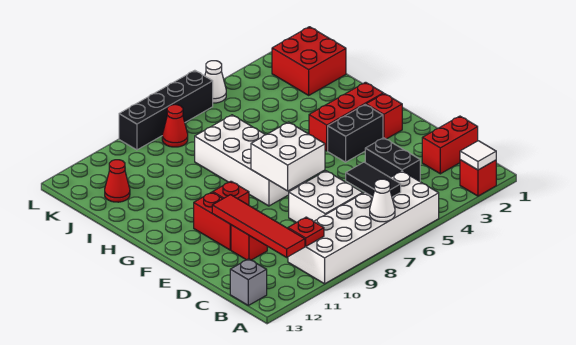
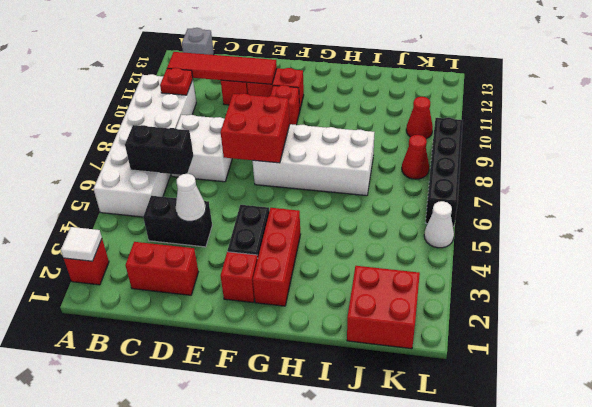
white cone A7 level 2 -> white cone D4 level 2
black tile B6:C6 level 2 -> black brick B6:C6 level 2
red brick C1:C2 level 1 -> red brick C2:D2 level 1
white brick E7:F8 level 2 -> red brick E7:F8 level 2
red cone J12 level 1 -> red cone K10 level 1

